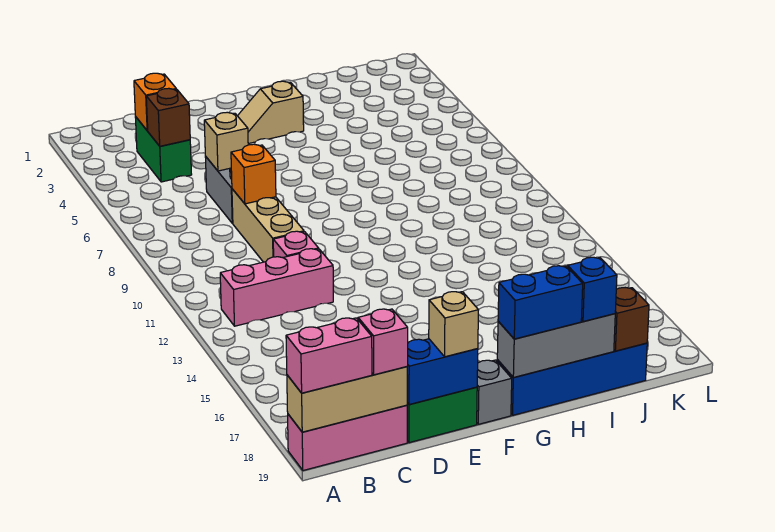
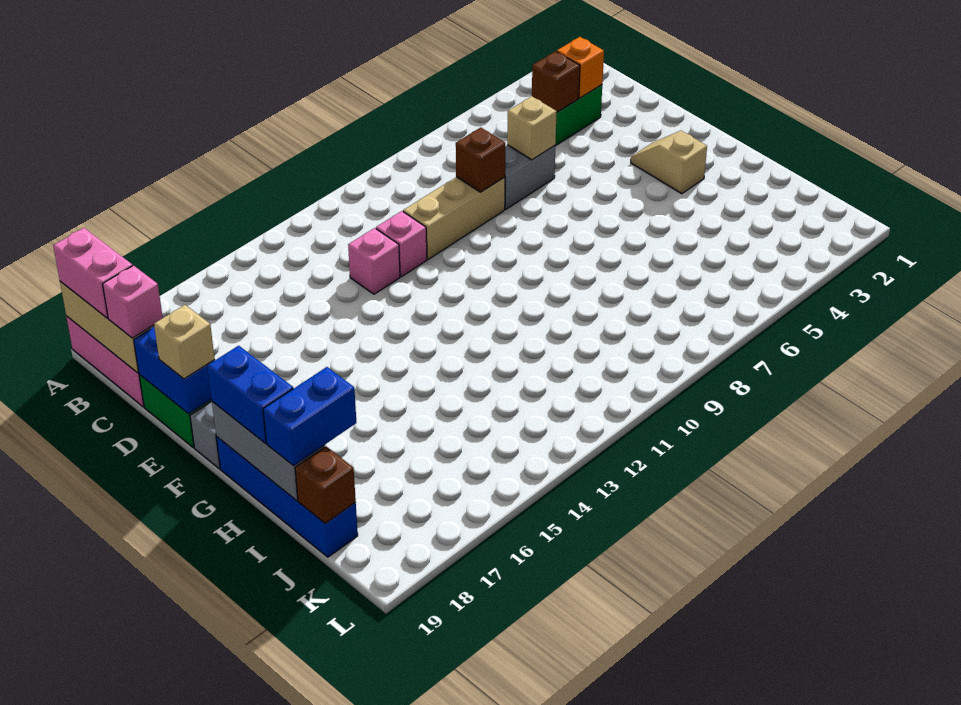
pink brick B12:D12 level 1 -> pink brick D12 level 1
orange brick D8 level 2 -> brown brick D8 level 2
blue brick I19 level 3 -> blue brick I18:I19 level 3

